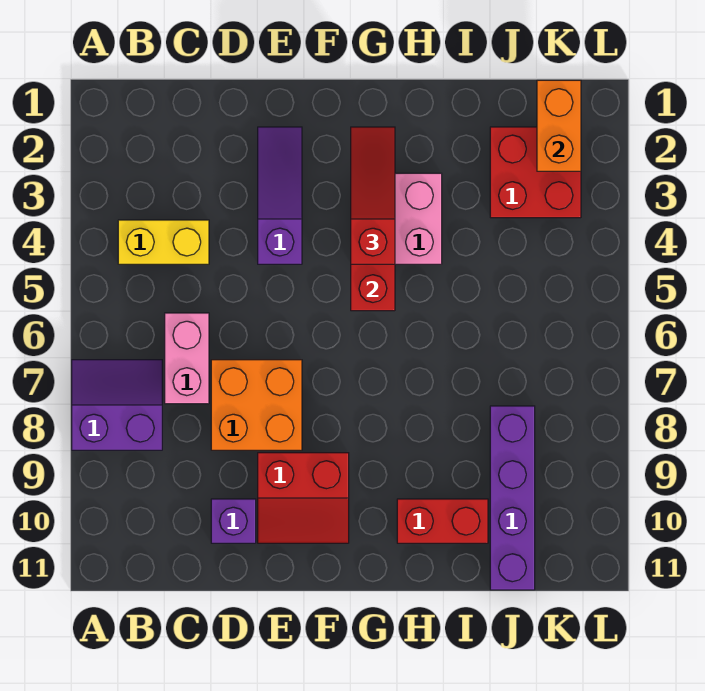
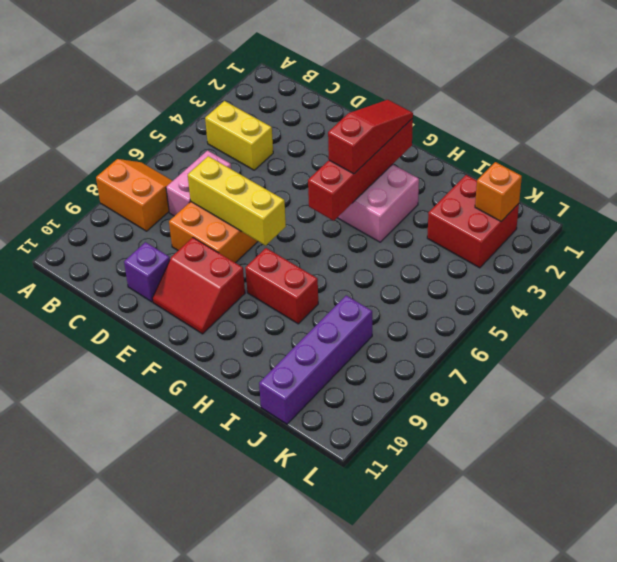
purple slope A7:B8 level 1 top 8 -> orange slope A7:B8 level 1 top 8
none -> yellow brick D7:F7 level 2
purple slope E2:E4 level 1 top 4 -> none
red brick H10:I10 level 1 -> red brick G8:H8 level 1
orange brick K1:K2 level 2 -> orange brick K2 level 2

